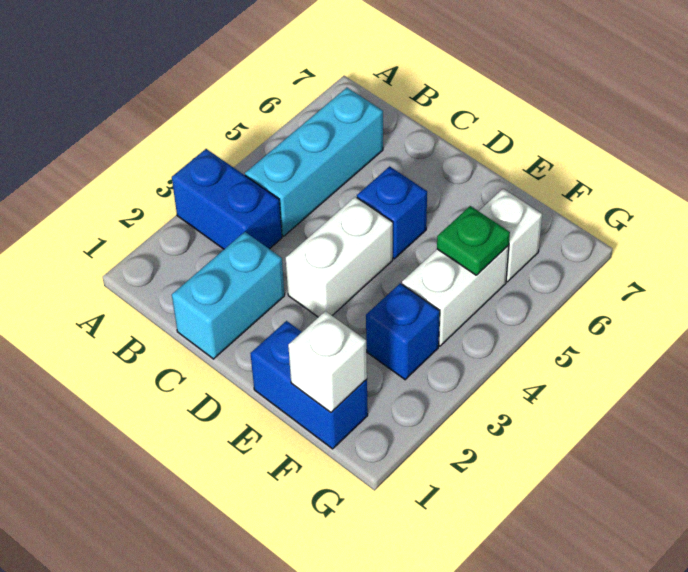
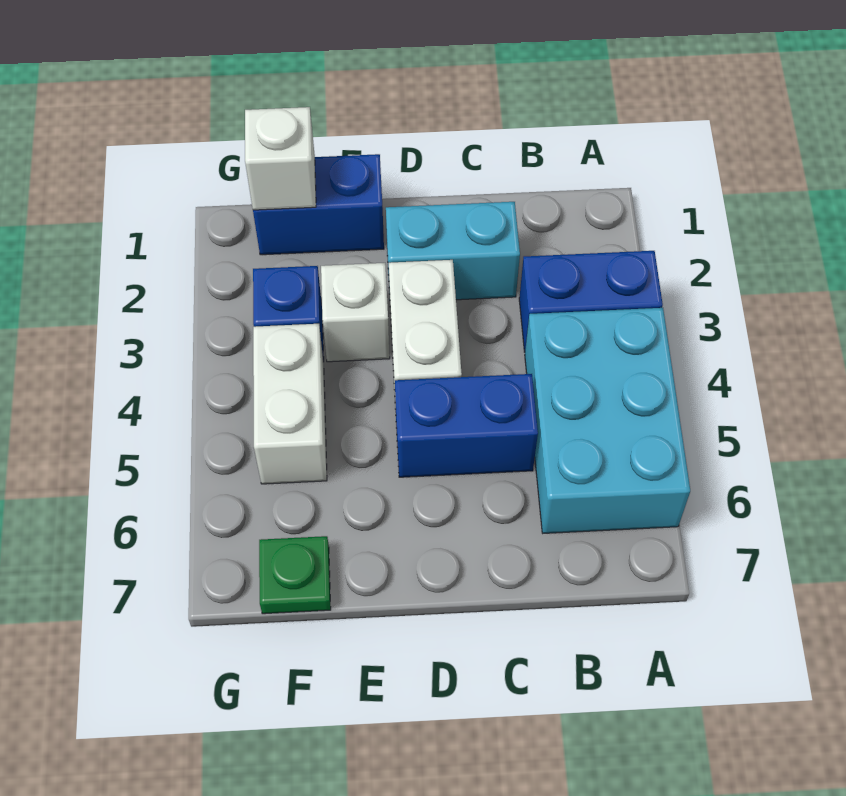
cyan brick B4:B6 level 1 -> cyan brick A4:B6 level 1
cyan brick C1:C2 level 1 -> cyan brick C2:D2 level 1
blue brick D5 level 1 -> blue brick C5:D5 level 1
green plate F5 level 2 -> green plate F7 level 1
white brick F6 level 1 -> white brick E3 level 1

